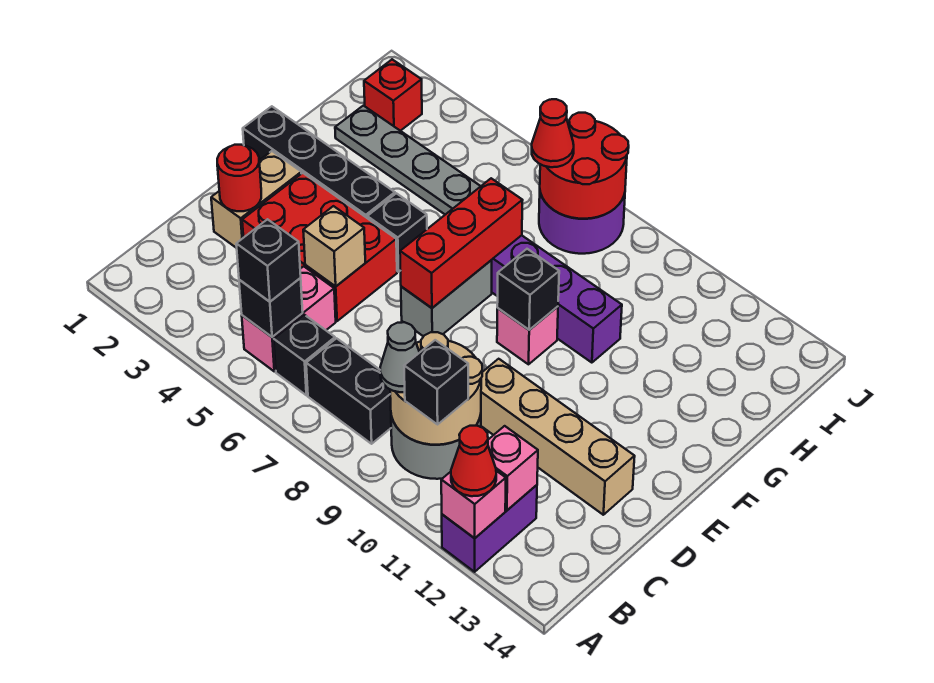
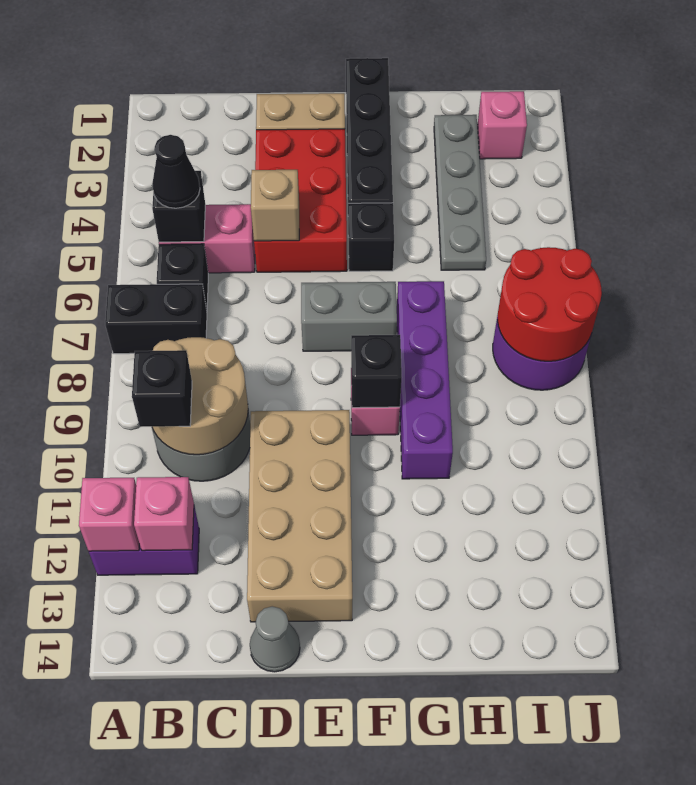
red cone A12 level 3 -> none
black brick B5 level 3 -> black cone B5 level 3
black brick B7:B8 level 1 -> black brick A7:B7 level 1
grey cone B9 level 3 -> grey cone D14 level 1
red round brick D2 level 2 -> none
tan brick D10:D13 level 1 -> tan brick D10:E13 level 1
red brick E7:G7 level 2 -> none
red brick I2 level 1 -> pink brick I2 level 1
red cone I7 level 3 -> none

